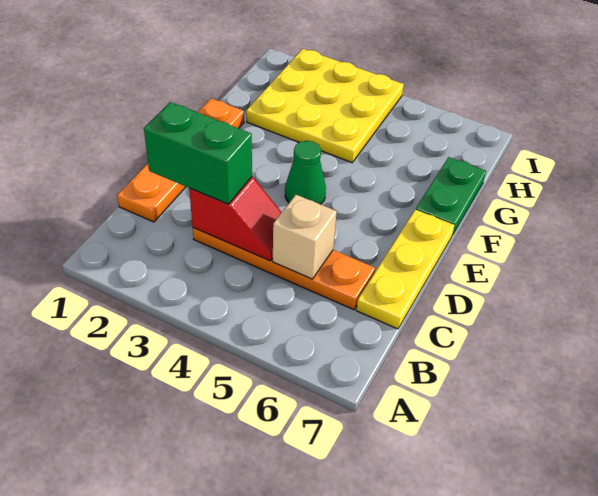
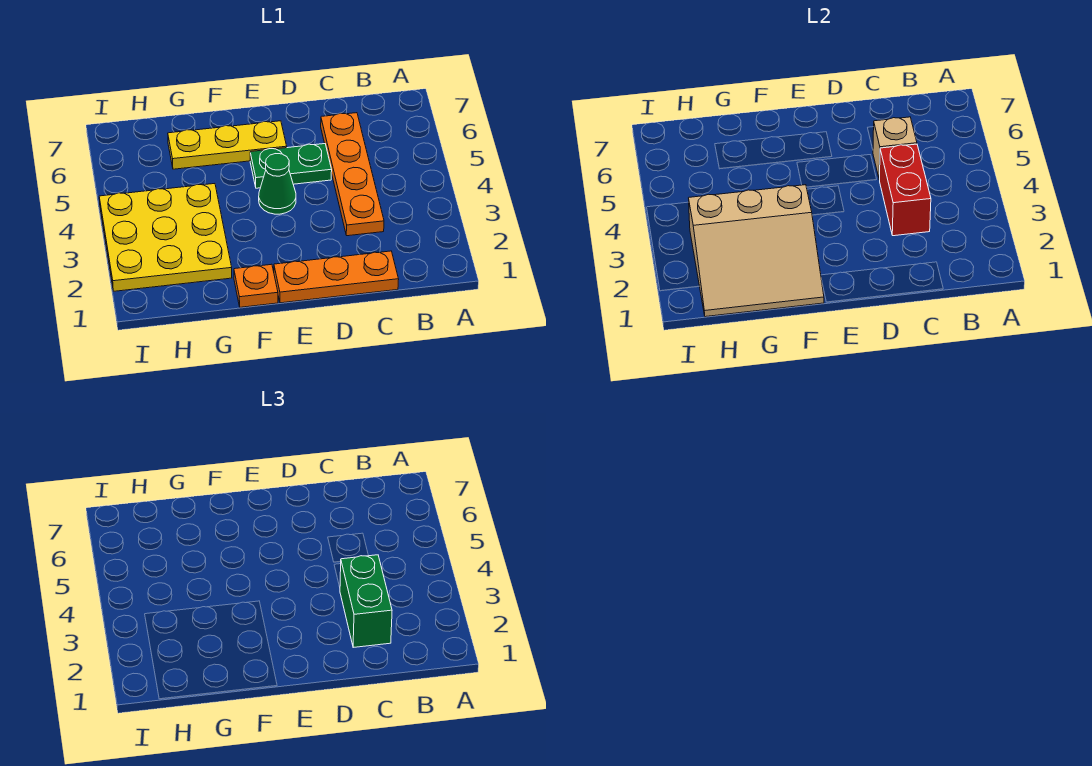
red slope C3:C4 level 2 top 3 -> red brick C3:C4 level 2
yellow plate C7:E7 level 1 -> yellow plate E6:G6 level 1
none -> tan slope F1:H3 level 2 top 3
green plate F7:G7 level 1 -> green plate D5:E5 level 1

